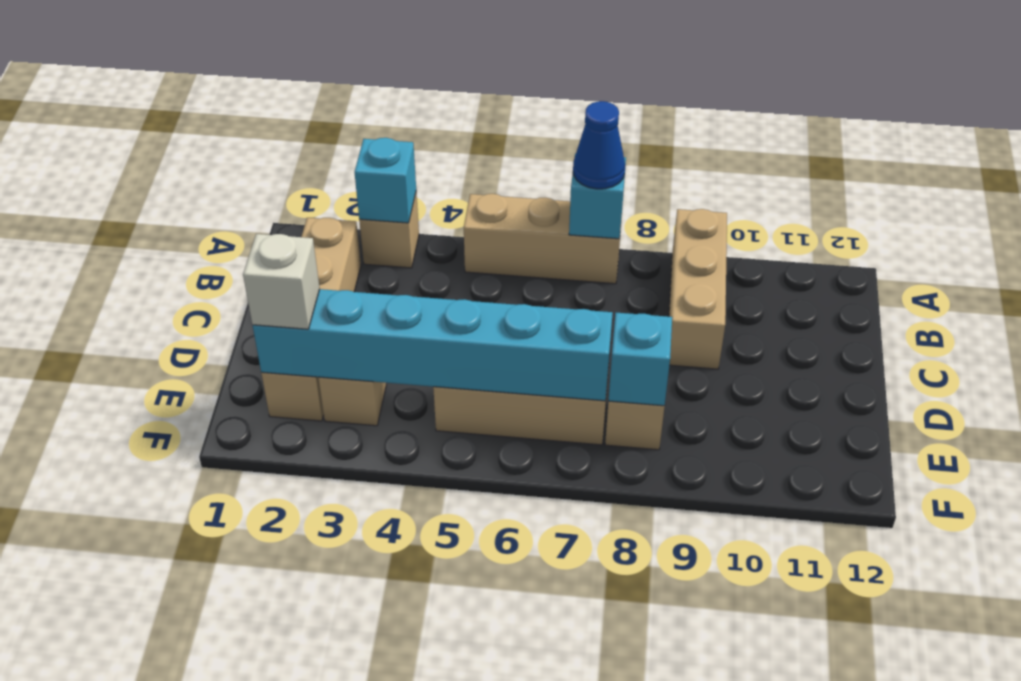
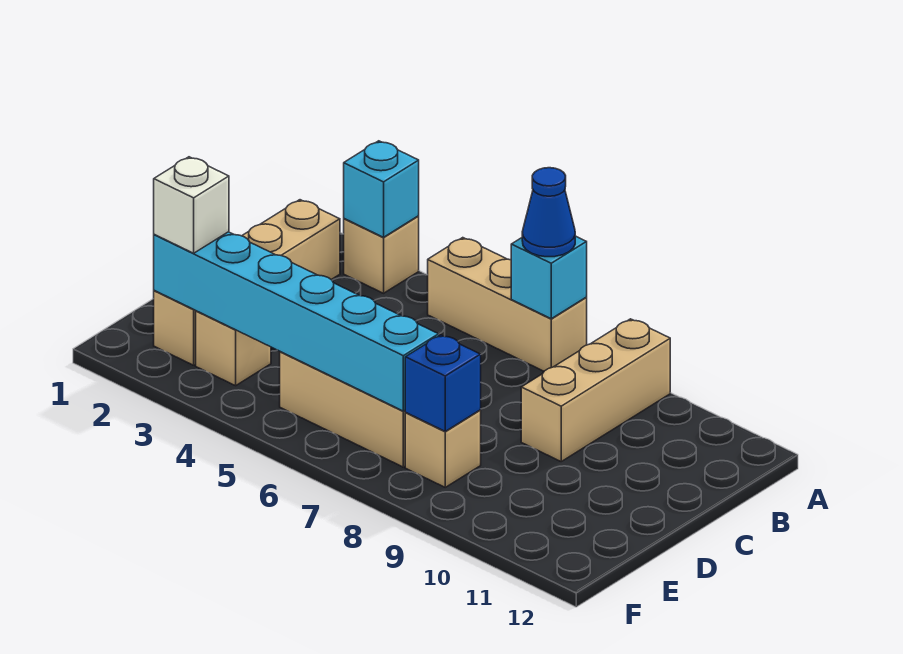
cyan brick E8 level 2 -> blue brick E8 level 2

